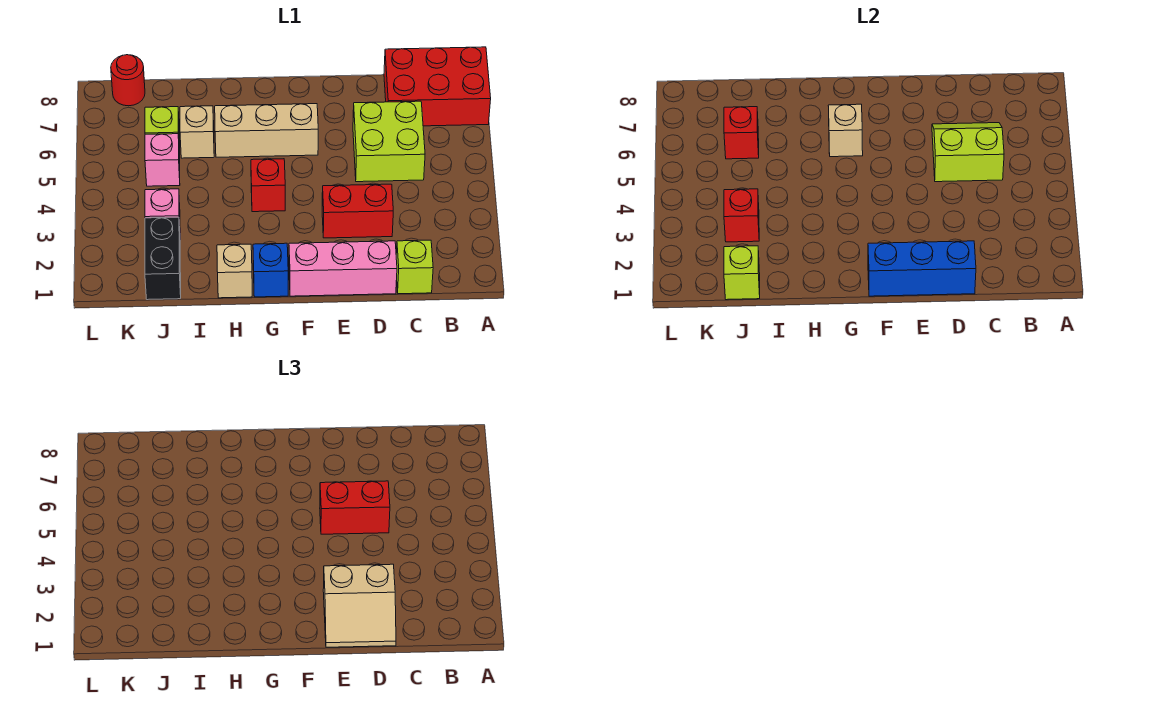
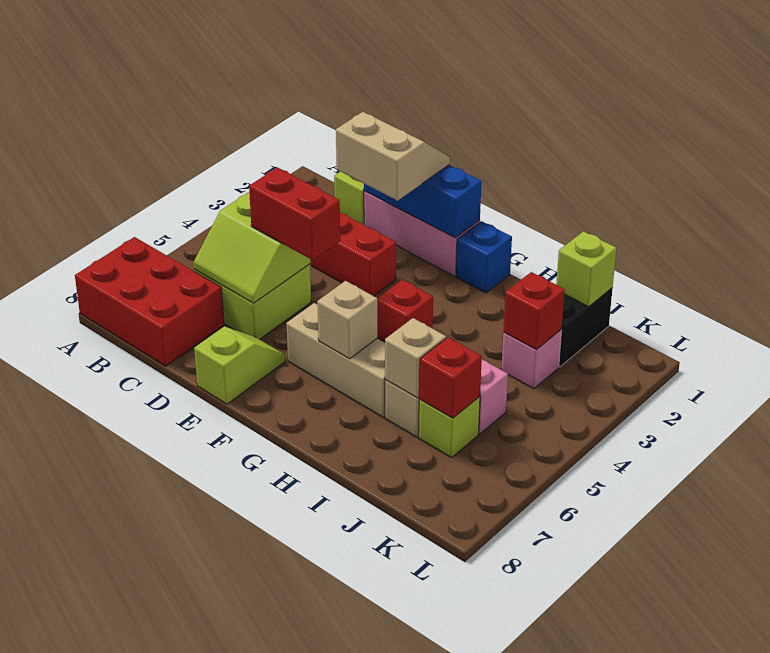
none -> lime slope E7:E8 level 1 top 8
tan brick H1 level 1 -> tan brick I6 level 2
red round brick K8 level 1 -> none

